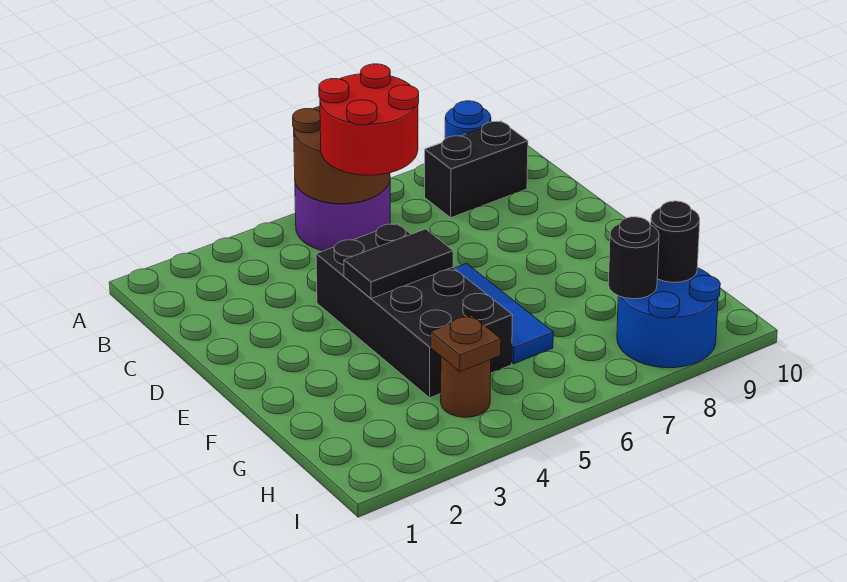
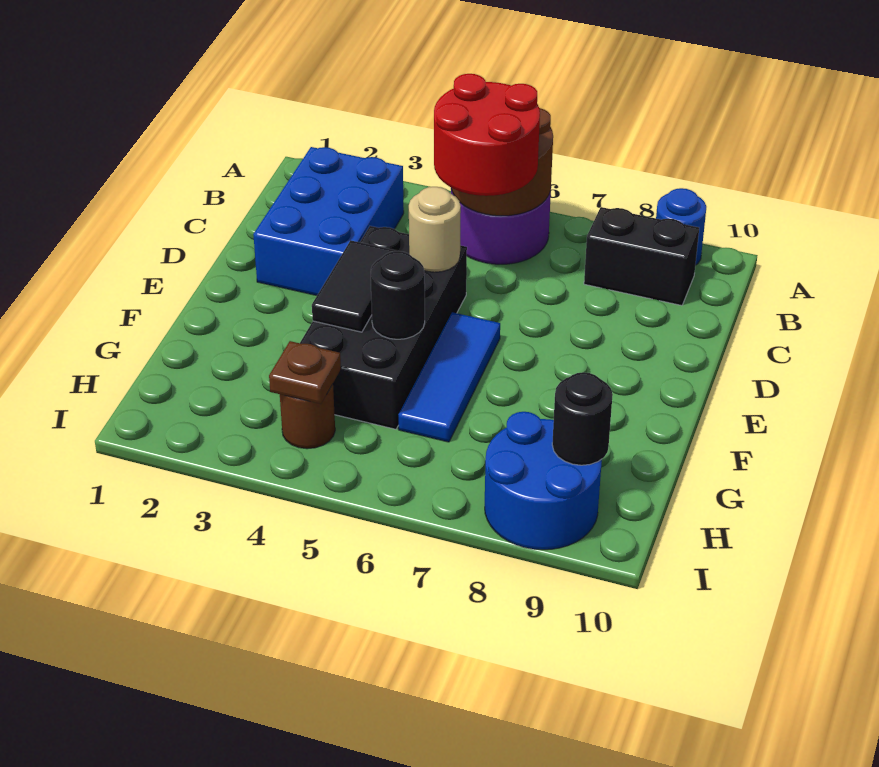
none -> blue brick B2:D3 level 1
none -> tan round brick D5 level 2
black tile E4:E5 level 2 -> black tile E4:F4 level 2
black round brick H8 level 2 -> black round brick F5 level 2

